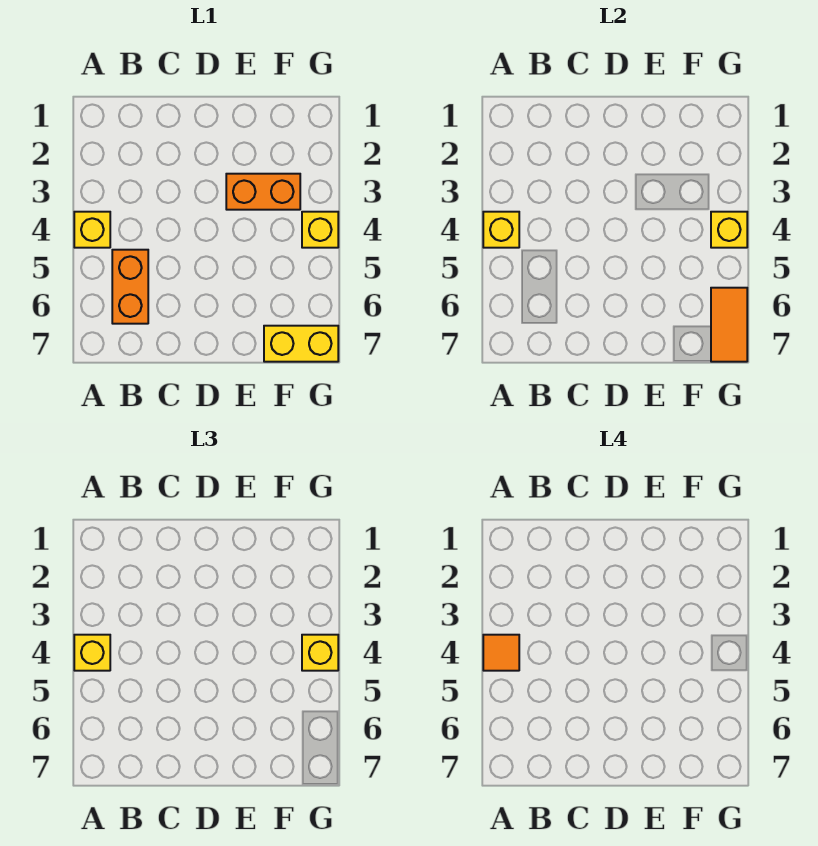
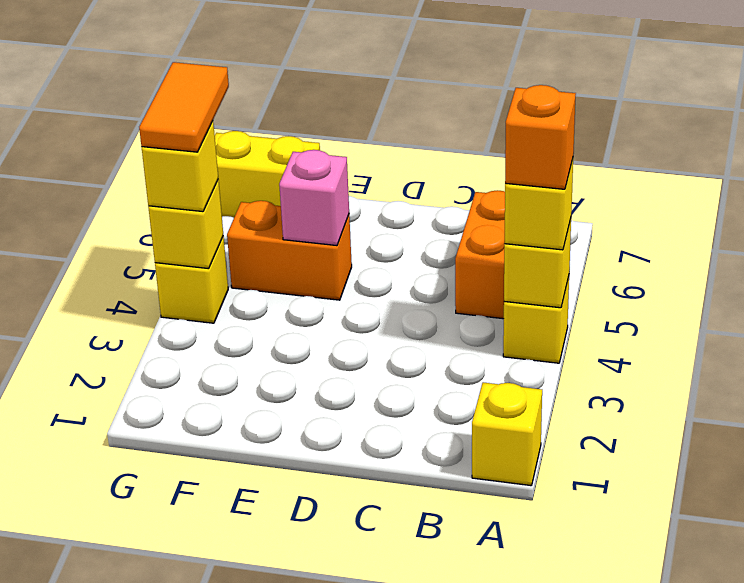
none -> yellow brick A1 level 1
orange tile A4 level 4 -> orange brick A4 level 4
orange brick E3:F3 level 1 -> orange brick E5:F5 level 1
none -> pink brick E5 level 2
orange tile G6:G7 level 2 -> orange tile G4:G5 level 4

